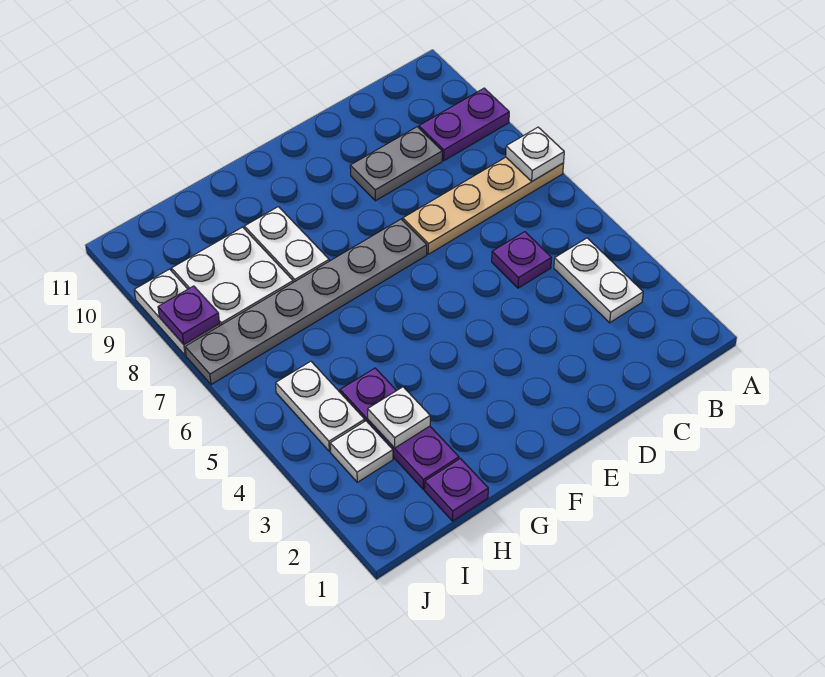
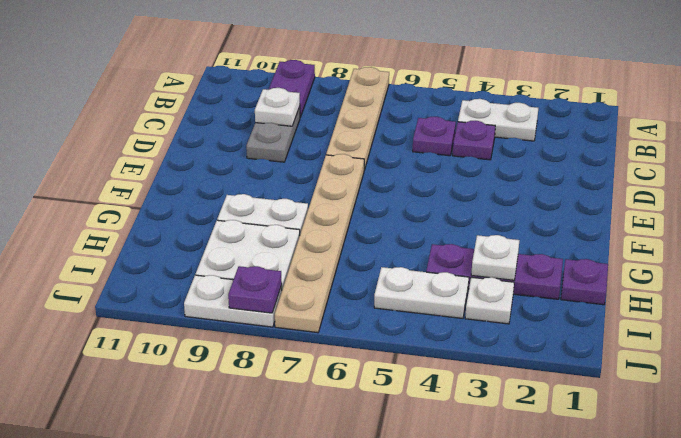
white plate A7 level 2 -> white plate C9 level 2
none -> purple plate C4 level 1
grey plate E7:J7 level 1 -> tan plate E7:J7 level 1

